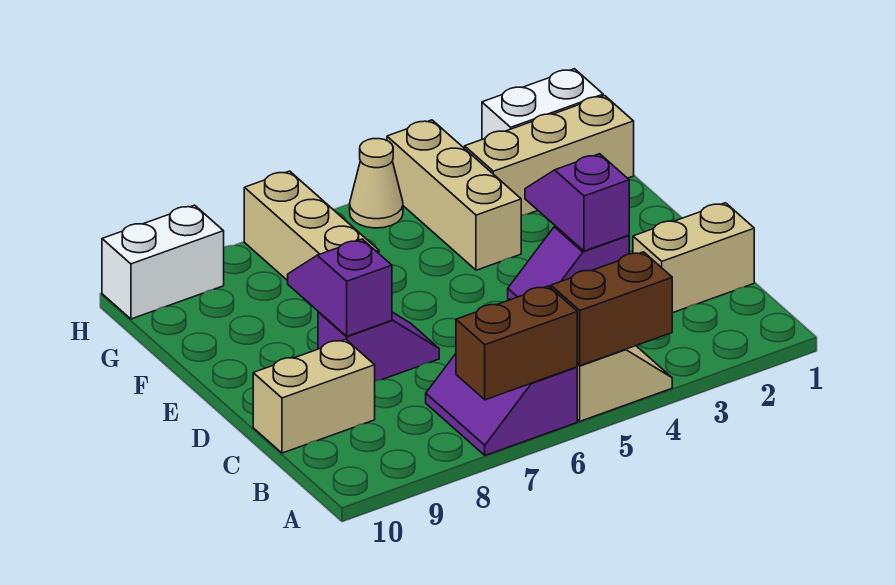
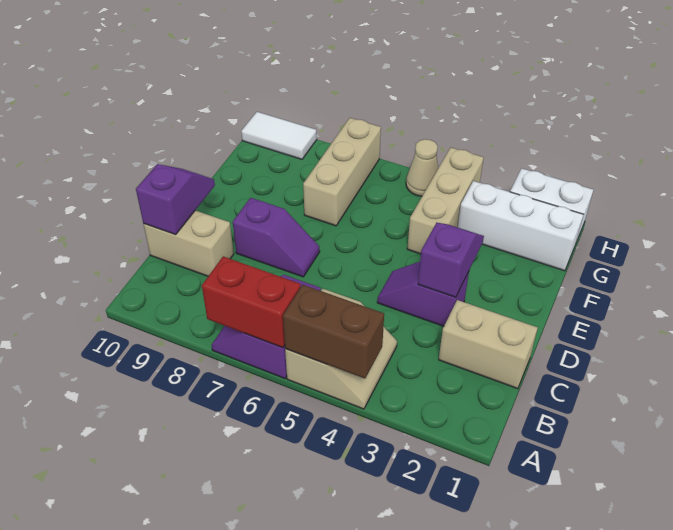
brown brick A6:A7 level 2 -> red brick A6:A7 level 2
purple slope D8:E8 level 2 top D -> purple slope C10:D10 level 2 top C
tan brick G1:G3 level 1 -> white brick G1:G3 level 1
white brick H9:H10 level 1 -> white tile H9:H10 level 1

